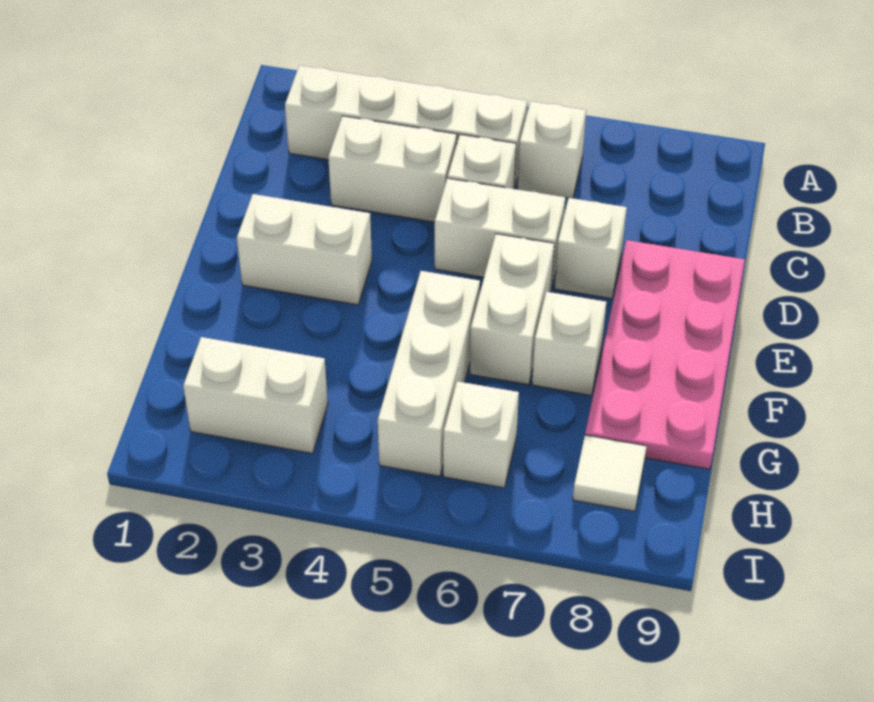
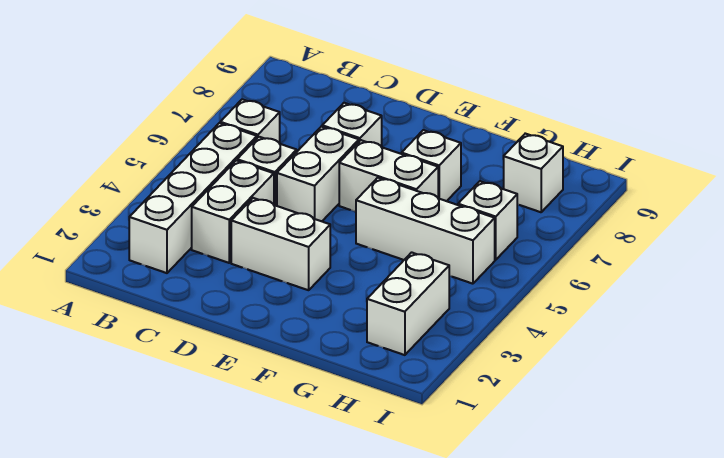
pink plate D8:G9 level 1 -> none
white brick E2:E3 level 1 -> white brick D3:E3 level 1
white tile H8 level 1 -> white brick H8 level 1

